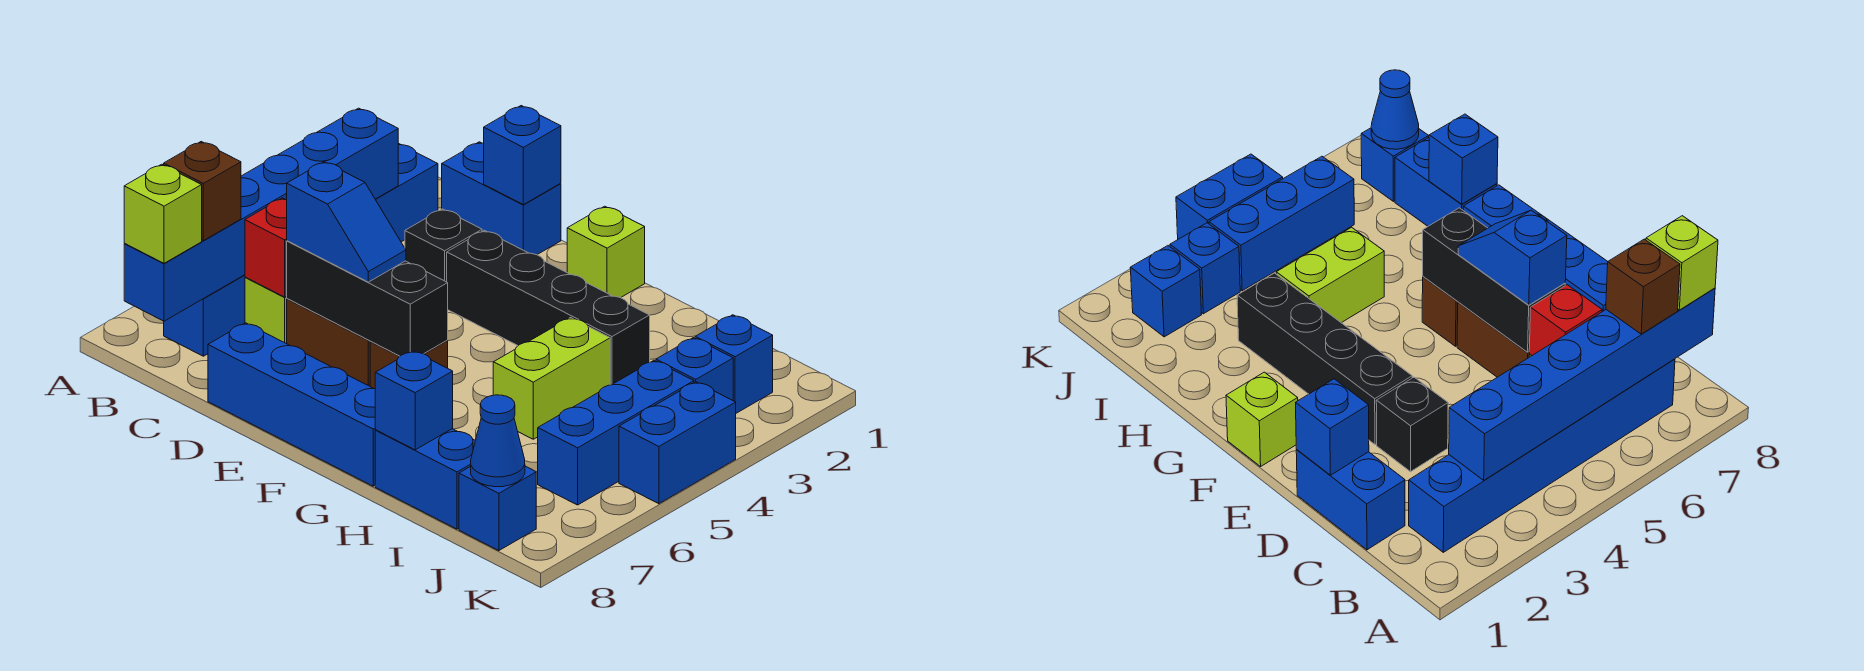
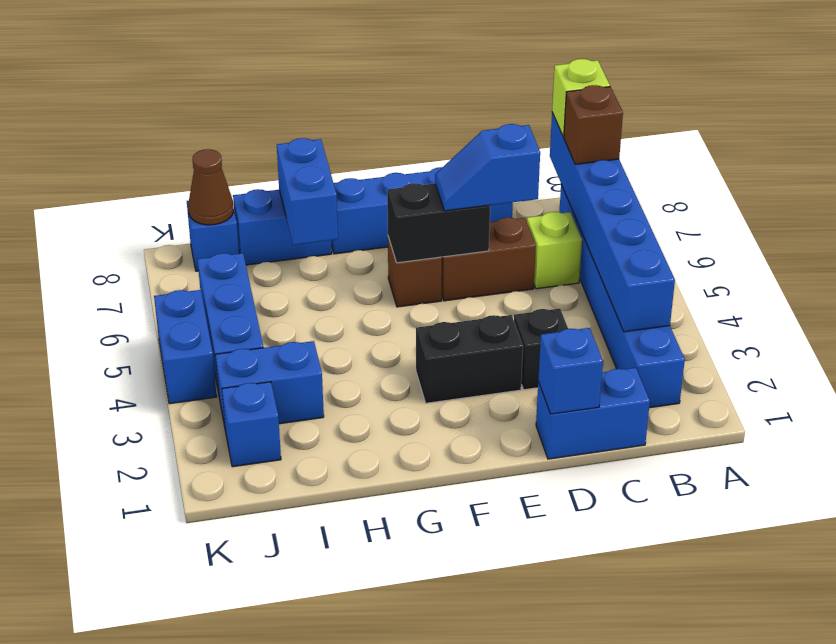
red brick C6 level 2 -> none
black brick D6:F6 level 2 -> black brick E6:F6 level 2
black brick E3:H3 level 1 -> black brick E3:F3 level 1
lime brick F1 level 1 -> none
lime brick H4:H5 level 1 -> none
blue brick H8 level 2 -> blue brick H7:H8 level 2
blue brick J3 level 1 -> blue brick I3:J3 level 1
blue cone J8 level 2 -> brown cone J8 level 2

